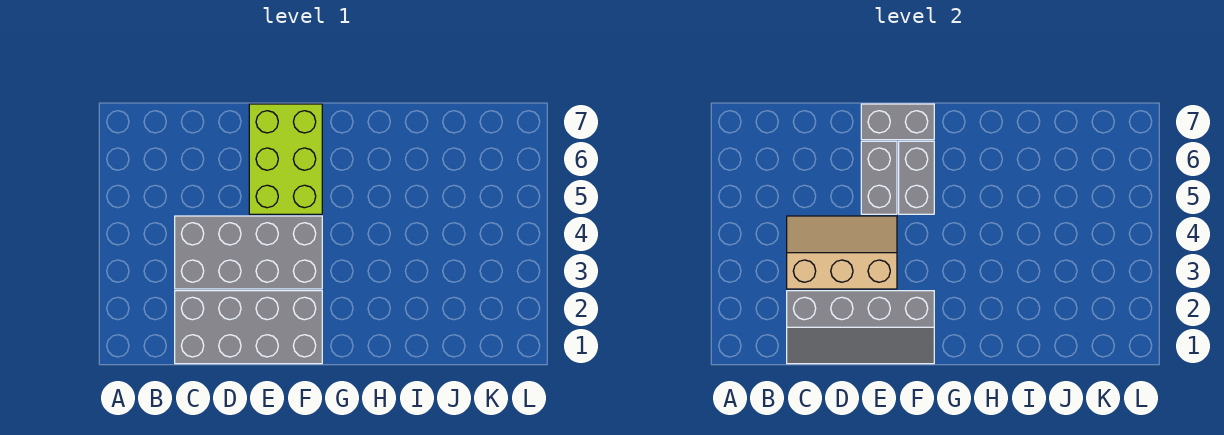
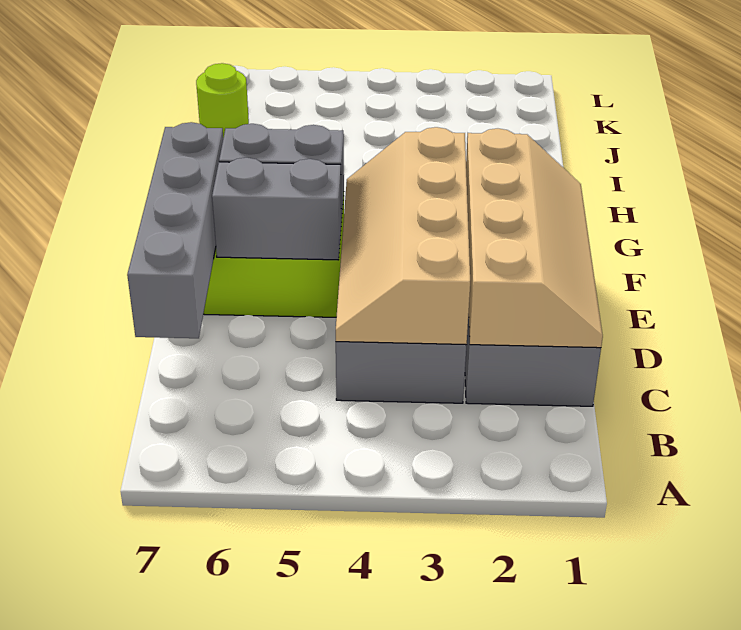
grey slope C1:F2 level 2 top 2 -> tan slope C1:F2 level 2 top 2
tan slope C3:E4 level 2 top 3 -> tan slope C3:F4 level 2 top 3
grey brick E7:F7 level 2 -> grey brick C7:F7 level 2
none -> lime round brick J7 level 1

